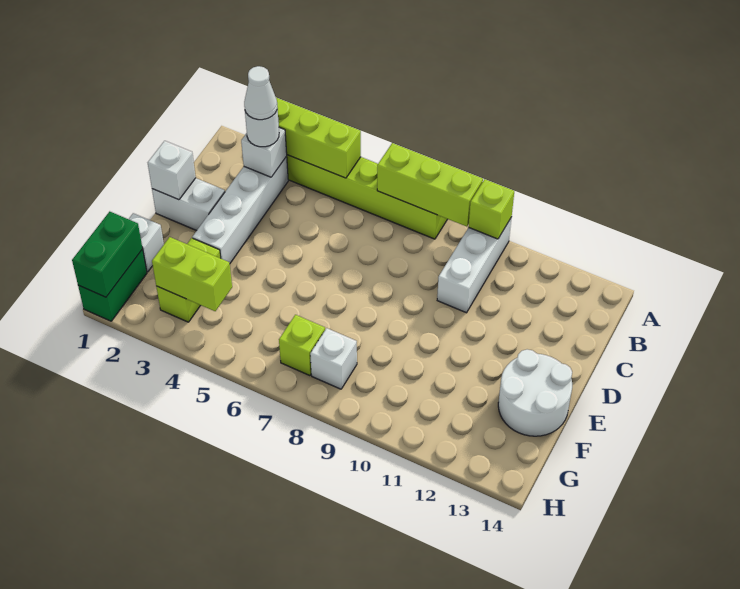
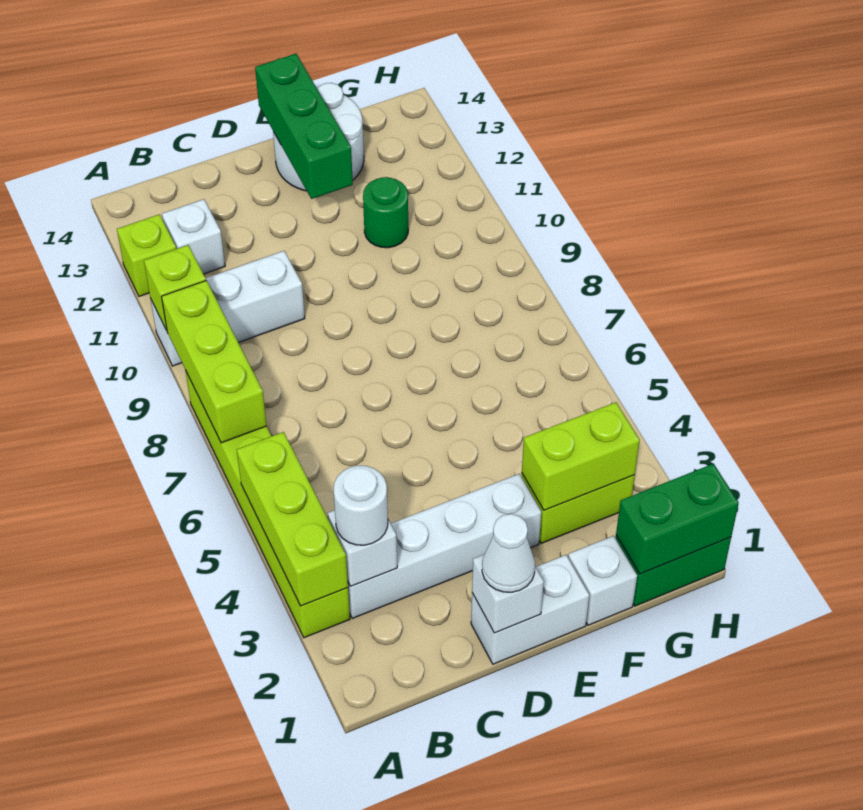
white cone B3 level 4 -> white cone D1 level 3
white brick D1:D2 level 1 -> white brick D1:E1 level 1
none -> green brick E12:E14 level 2
none -> green round brick F11 level 1
lime brick G3:G4 level 2 -> lime brick F3:G3 level 2
lime brick G7 level 1 -> lime brick A12 level 1
white brick G8 level 1 -> white brick B12 level 1

